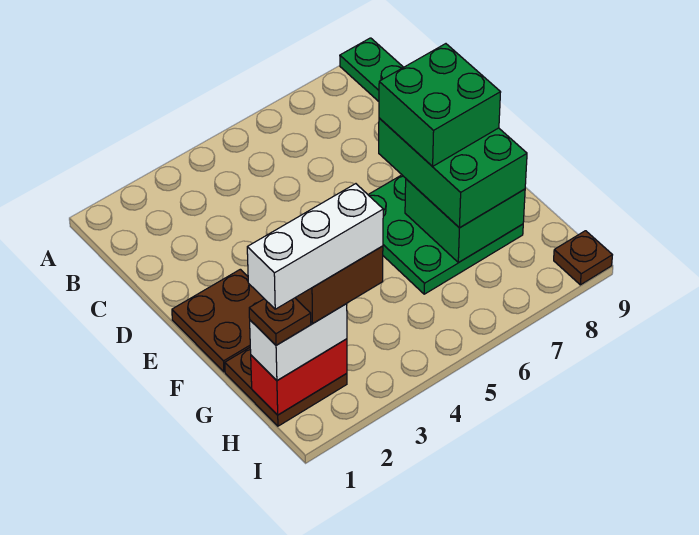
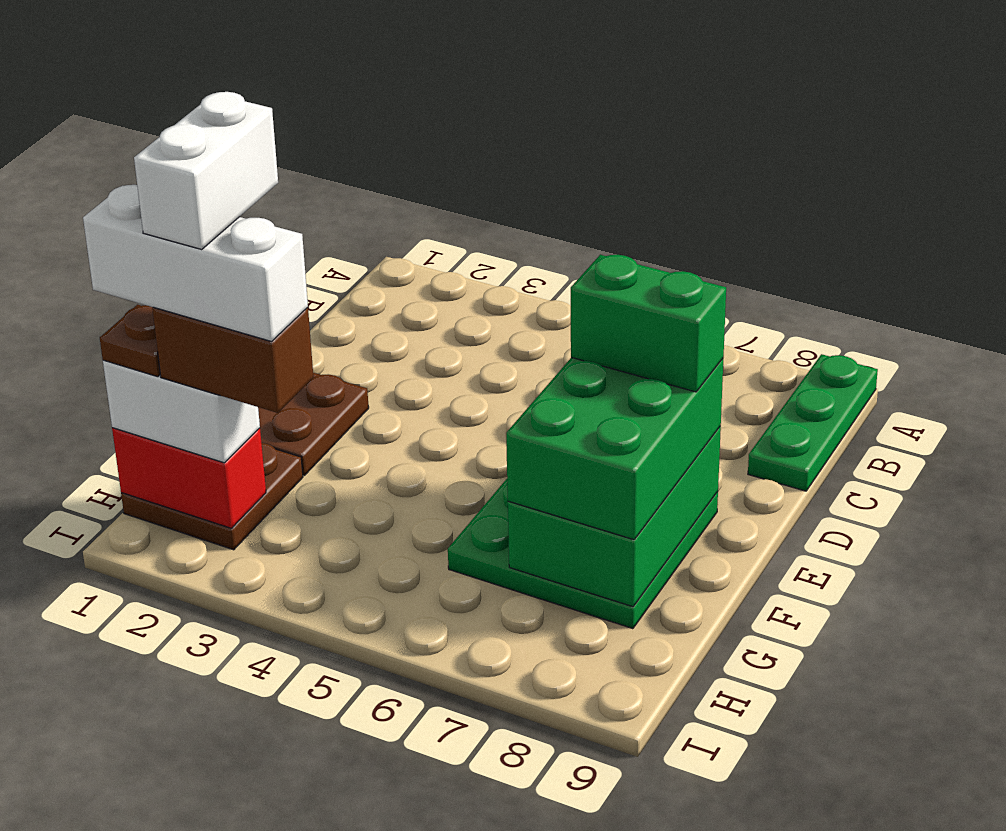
green brick E7:F8 level 4 -> green brick E7:E8 level 4
green brick F7:G8 level 2 -> green brick E7:G8 level 2
none -> white brick G2:H2 level 6
brown plate I9 level 1 -> none

